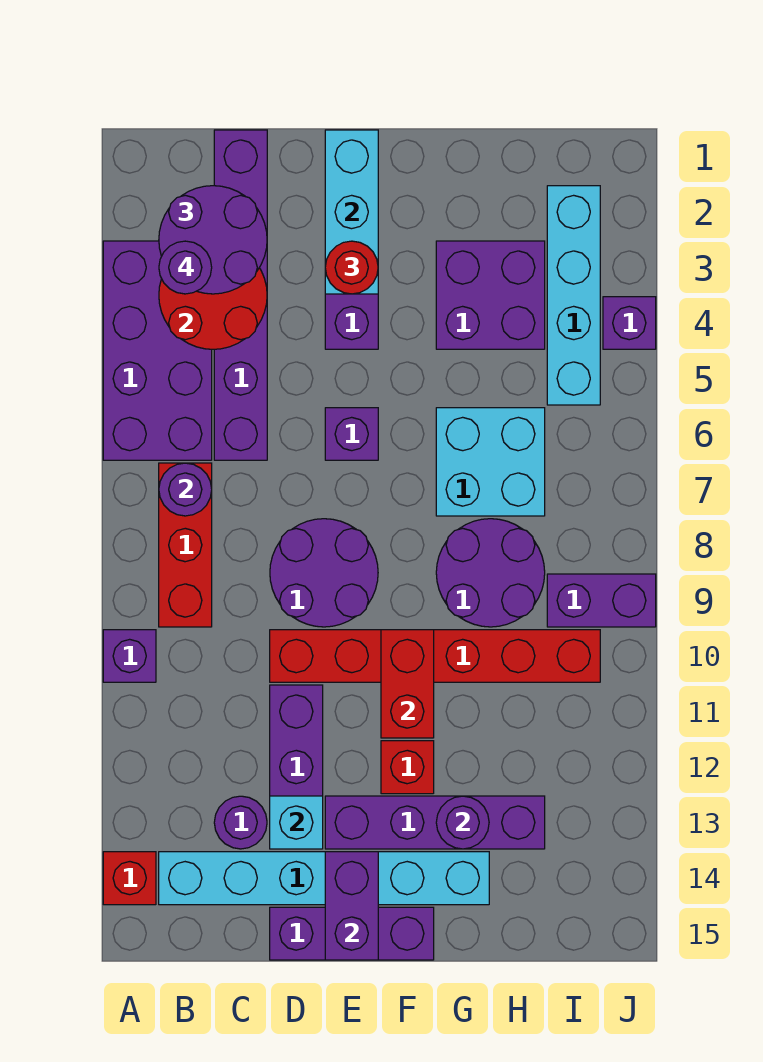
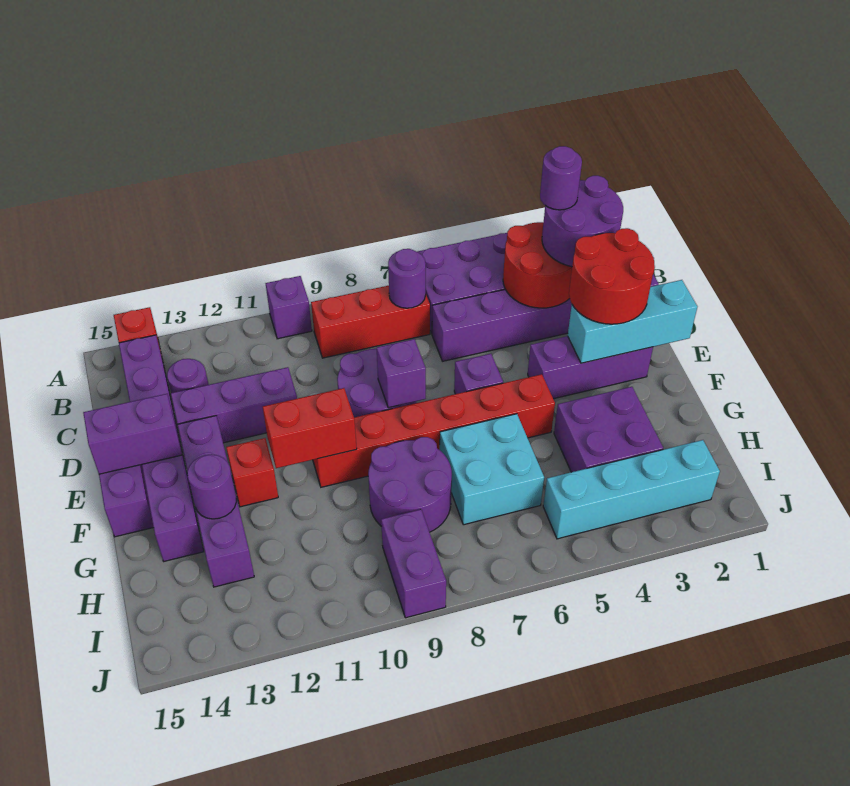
cyan brick B14:G14 level 1 -> purple brick B14:G14 level 1
red brick D10:I10 level 1 -> red brick F5:F10 level 1
cyan brick D13 level 2 -> none
red round brick E3 level 3 -> red round brick D2:E3 level 3
purple brick J4 level 1 -> purple brick E8 level 2

